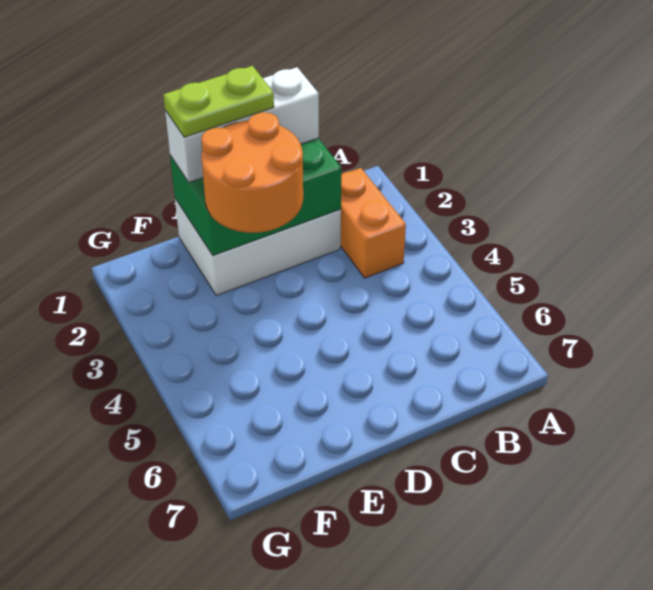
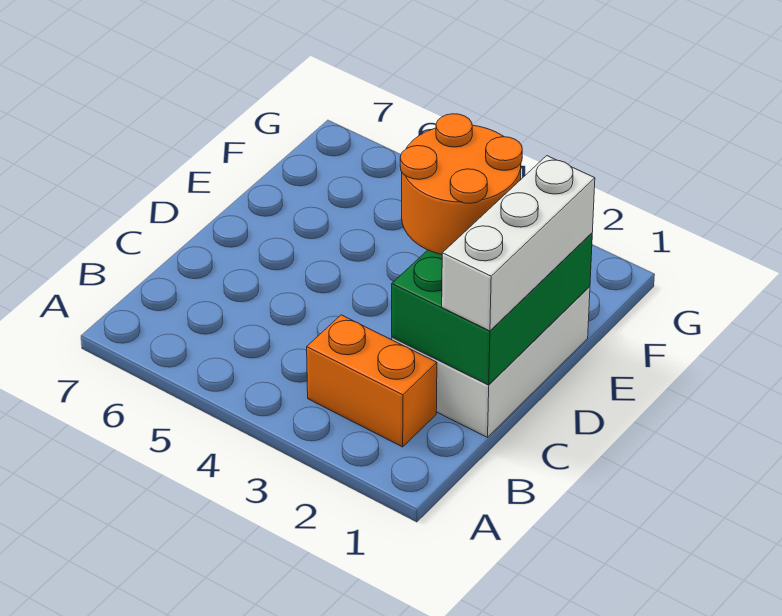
lime plate D1:E1 level 4 -> none

